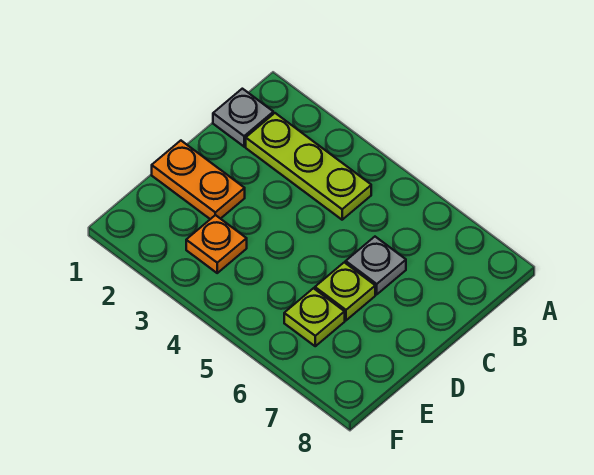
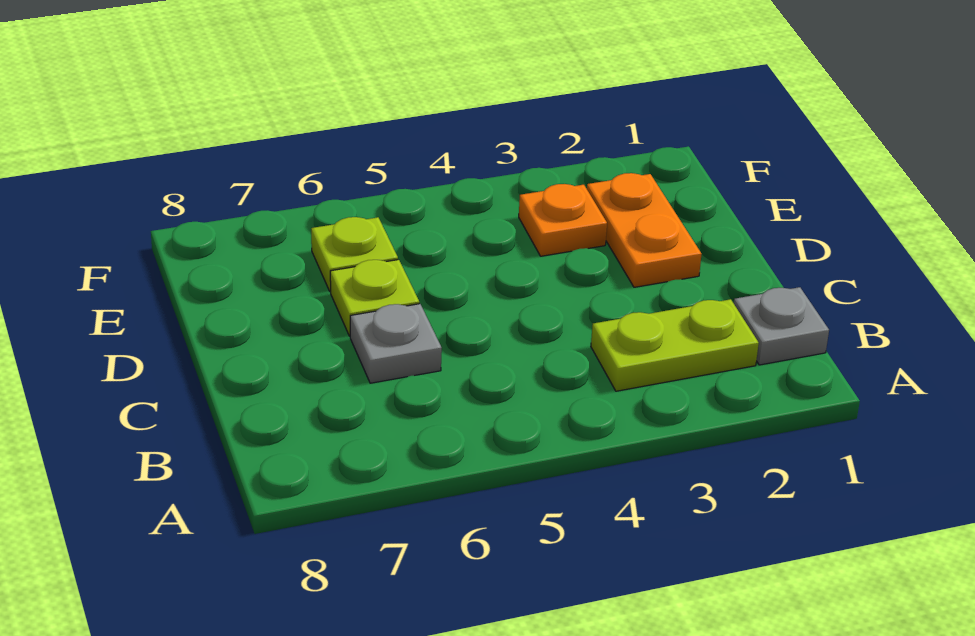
lime plate B2:B4 level 1 -> lime plate B2:B3 level 1
orange plate D1:D2 level 1 -> orange plate D2:E2 level 1

